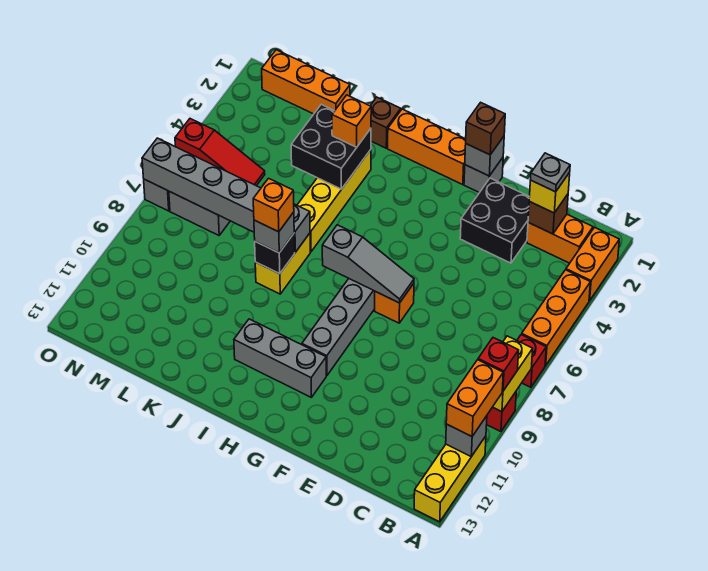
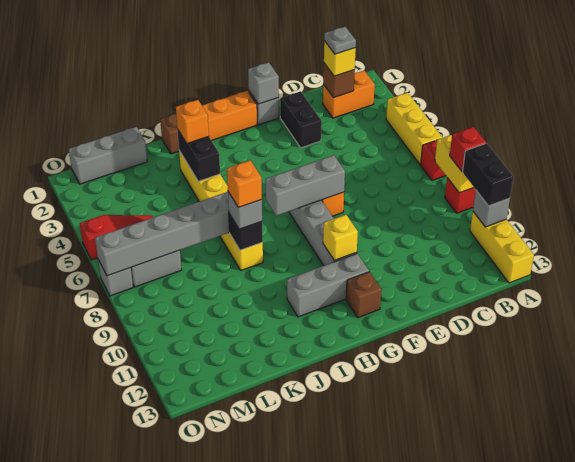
orange brick A2:A3 level 1 -> none
orange brick A4:A6 level 1 -> yellow brick A4:A6 level 1
orange brick A10:A11 level 3 -> black brick A10:A11 level 3
black brick D2:E3 level 1 -> black brick E2:E3 level 1
brown brick F1 level 3 -> brown brick G12 level 1
grey slope F7:H7 level 2 top H -> grey brick F7:H7 level 2
none -> yellow brick G10 level 2
black brick J3:K4 level 2 -> black brick J3:J4 level 2
orange brick L1:N1 level 1 -> grey brick L1:N1 level 1

